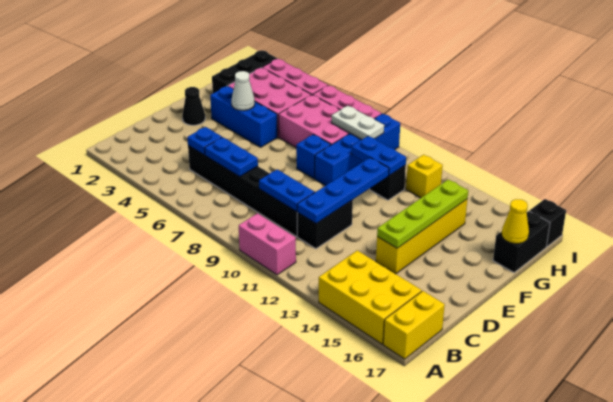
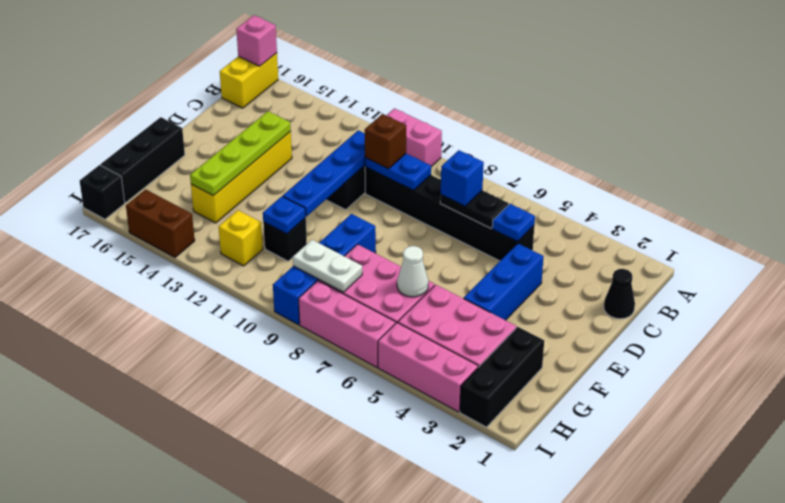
yellow brick A14:B16 level 1 -> none
none -> pink brick A17 level 2
blue plate C6:C7 level 2 -> black plate C6:C7 level 2
none -> brown brick C10 level 3
black cone E2 level 1 -> black cone C1 level 1
blue brick F3:F5 level 1 -> blue brick D4:F4 level 1
white cone F4 level 2 -> white cone G6 level 2
blue brick F8 level 1 -> blue brick C7 level 3
blue plate G10:G11 level 2 -> blue plate G11 level 2
black brick G17:H17 level 1 -> black brick F17:H17 level 1
yellow cone G17 level 2 -> none
none -> brown brick I14:I15 level 1

